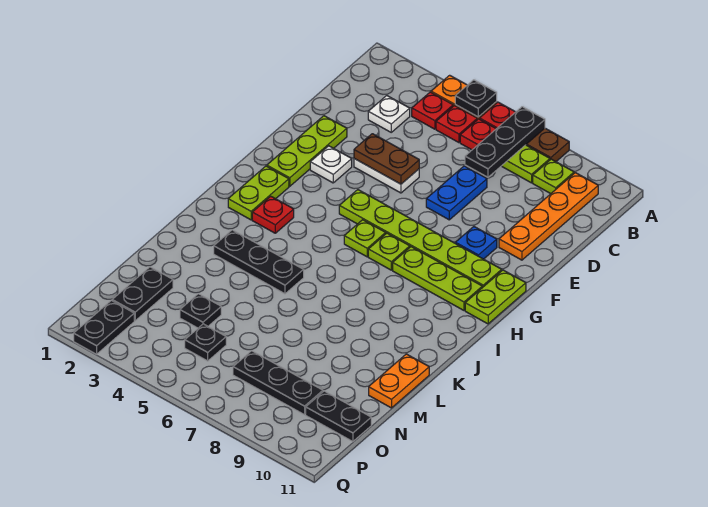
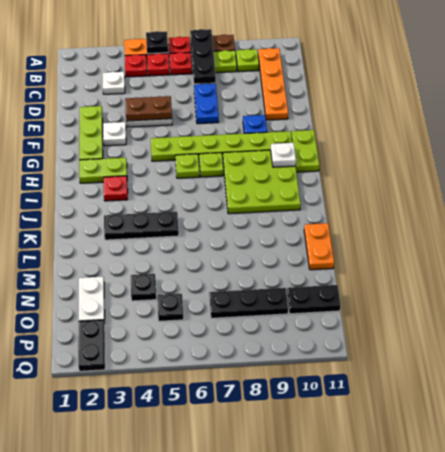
lime plate H2:I2 level 1 -> lime plate H2:H3 level 1
lime plate H8:H10 level 1 -> lime plate H8:J10 level 1
none -> white plate H10 level 2
black plate N2:O2 level 1 -> white plate N2:O2 level 1

